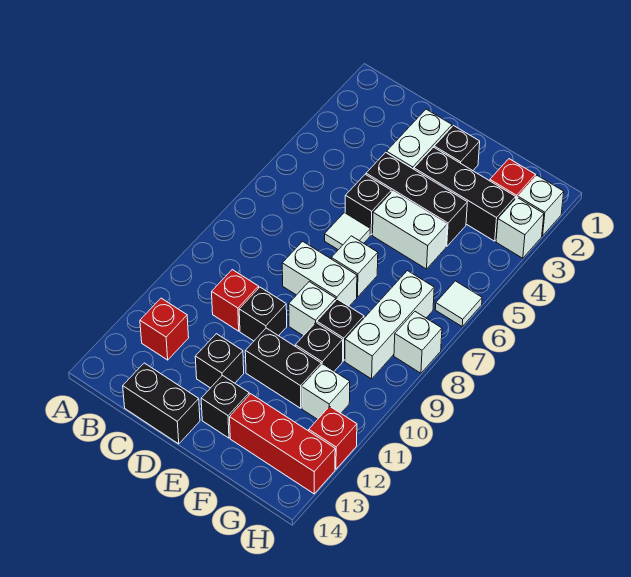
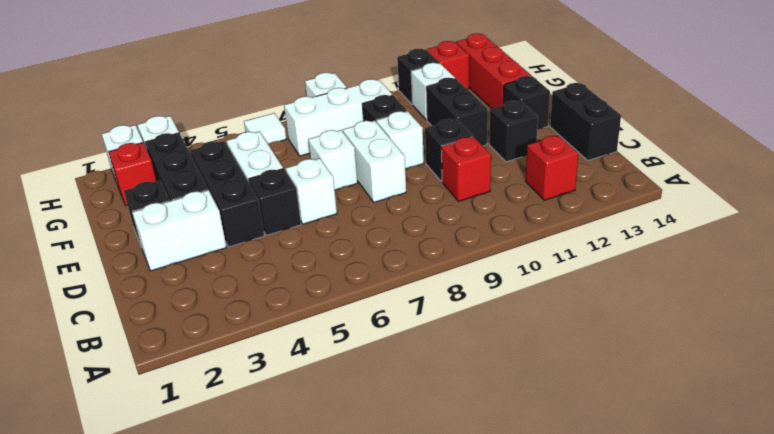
white tile D6 level 1 -> white brick D6 level 1
black brick F10 level 1 -> black brick H11 level 1

